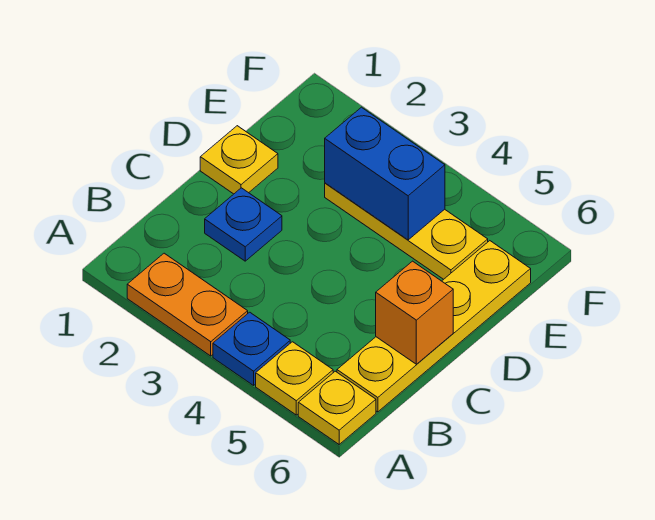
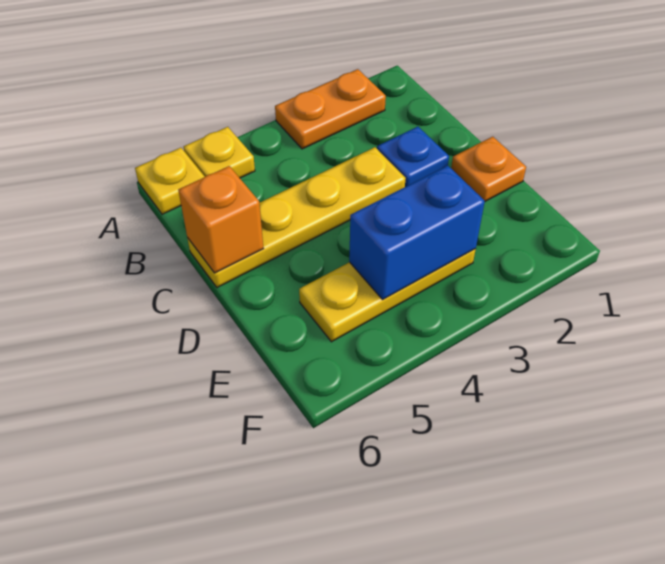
blue plate A4 level 1 -> none
yellow plate B6:E6 level 1 -> yellow plate C3:C6 level 1
yellow plate D1 level 1 -> orange plate D1 level 1

